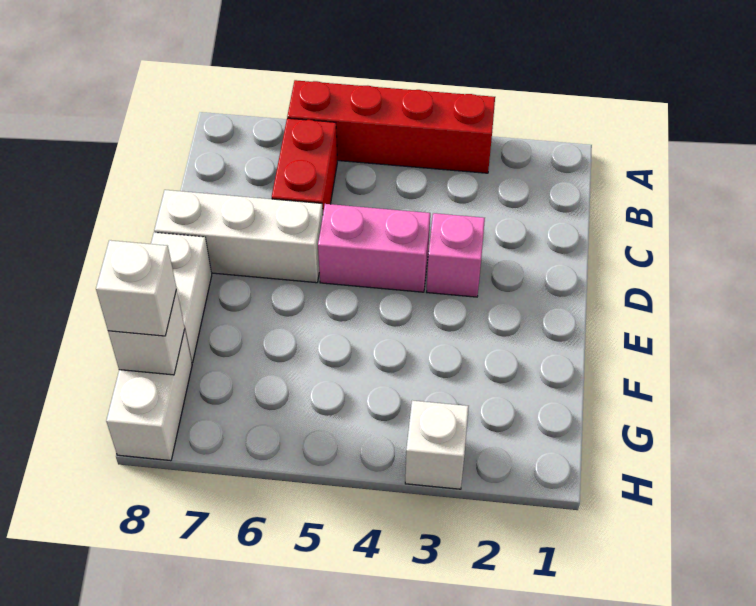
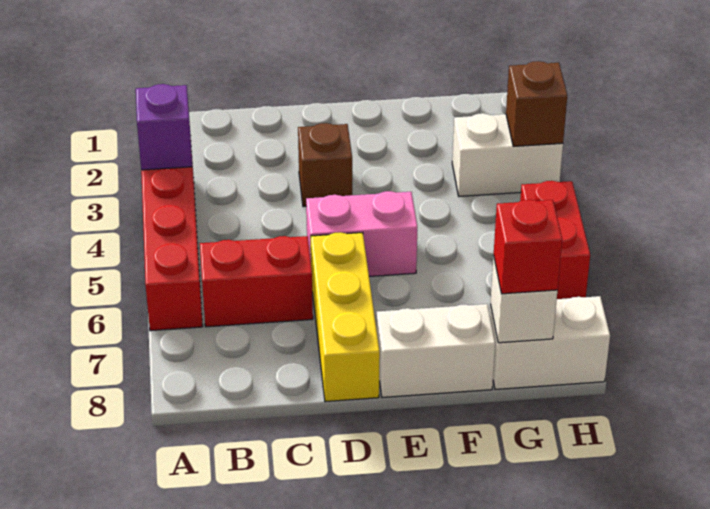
none -> purple brick A3 level 2
pink brick D3 level 1 -> brown brick D3 level 1
pink brick D4:D5 level 1 -> pink brick D5:E5 level 1
white brick D6:D8 level 1 -> yellow brick D6:D8 level 1
white brick G8 level 3 -> red brick G8 level 3
white brick H3 level 1 -> white brick G3:H3 level 1
none -> brown brick H3 level 2
none -> red brick H5:H6 level 1

